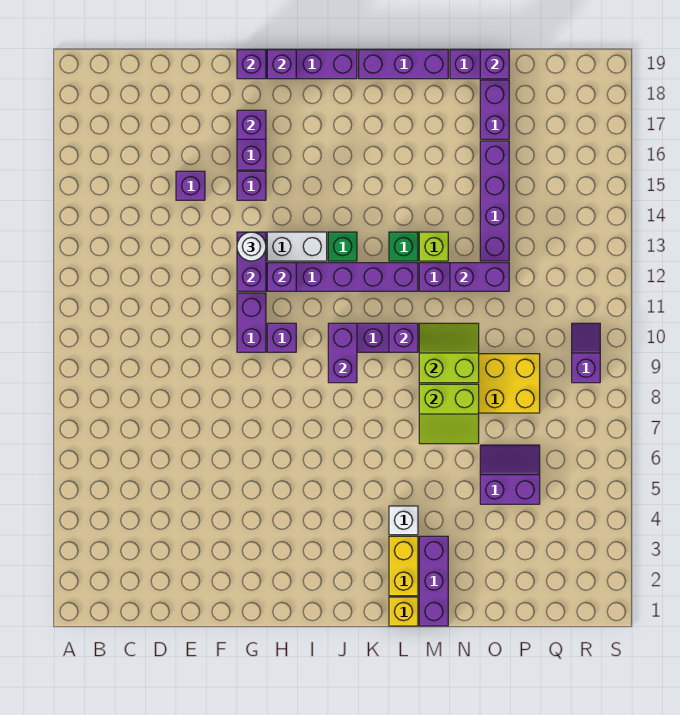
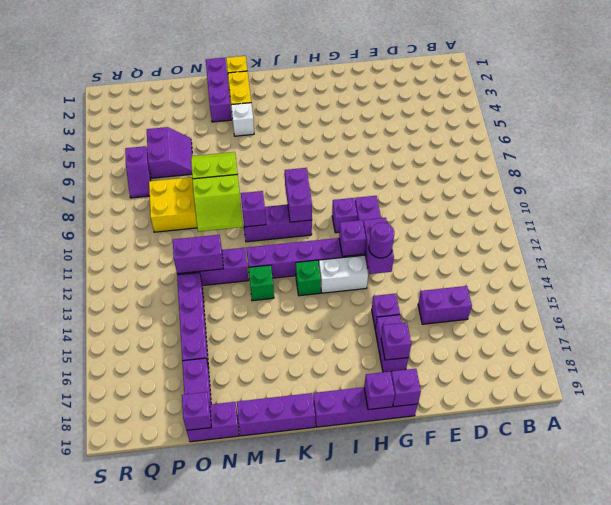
purple brick E15 level 1 -> purple brick D15:E15 level 1
white round brick G13 level 3 -> purple round brick G13 level 3
lime brick M13 level 1 -> none
purple slope O5:P6 level 1 top 5 -> purple slope O5:P6 level 1 top P
purple slope R9:R10 level 1 top 9 -> purple slope Q6:Q7 level 1 top 6

